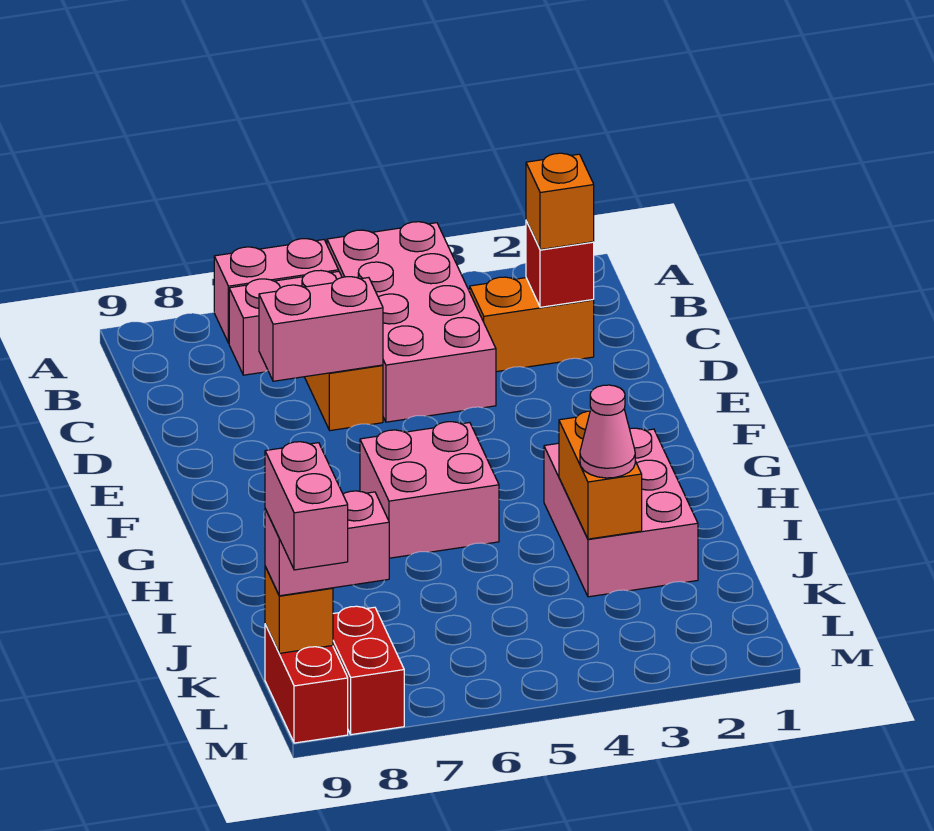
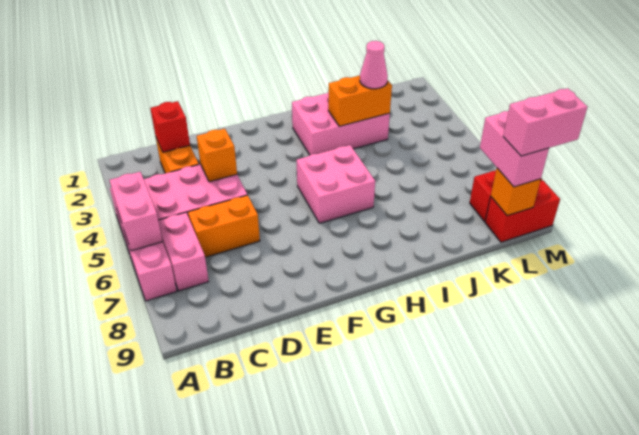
orange brick C2 level 3 -> orange brick D4 level 2
pink brick D6:D7 level 2 -> pink brick A5:A6 level 2

